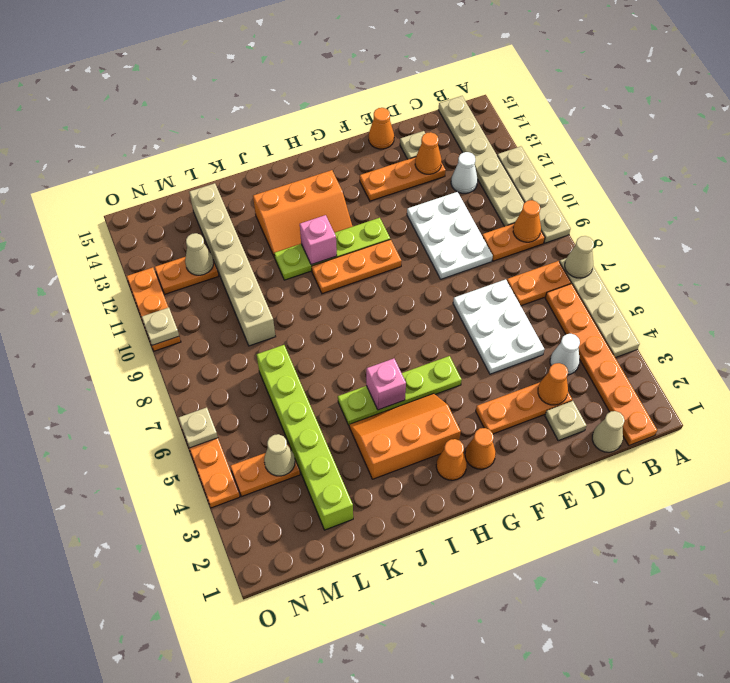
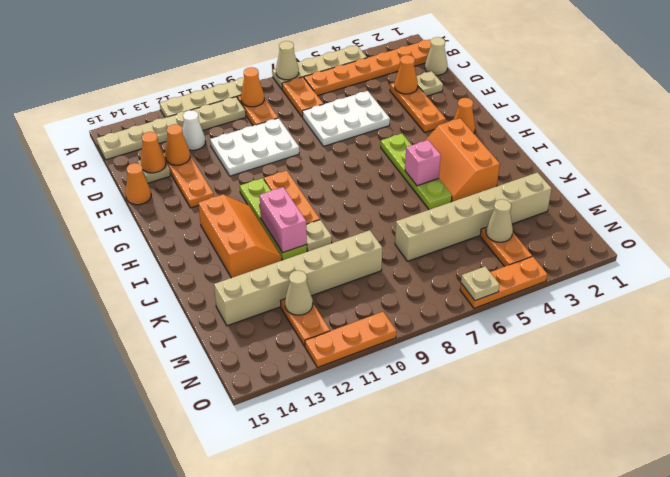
white cone C4 level 1 -> none
orange cone H2 level 1 -> orange cone D14 level 2
pink brick I11 level 2 -> pink brick I11:J11 level 2
lime brick L2:L7 level 1 -> tan brick L2:L7 level 1
tan plate O10 level 2 -> tan plate J10 level 1

